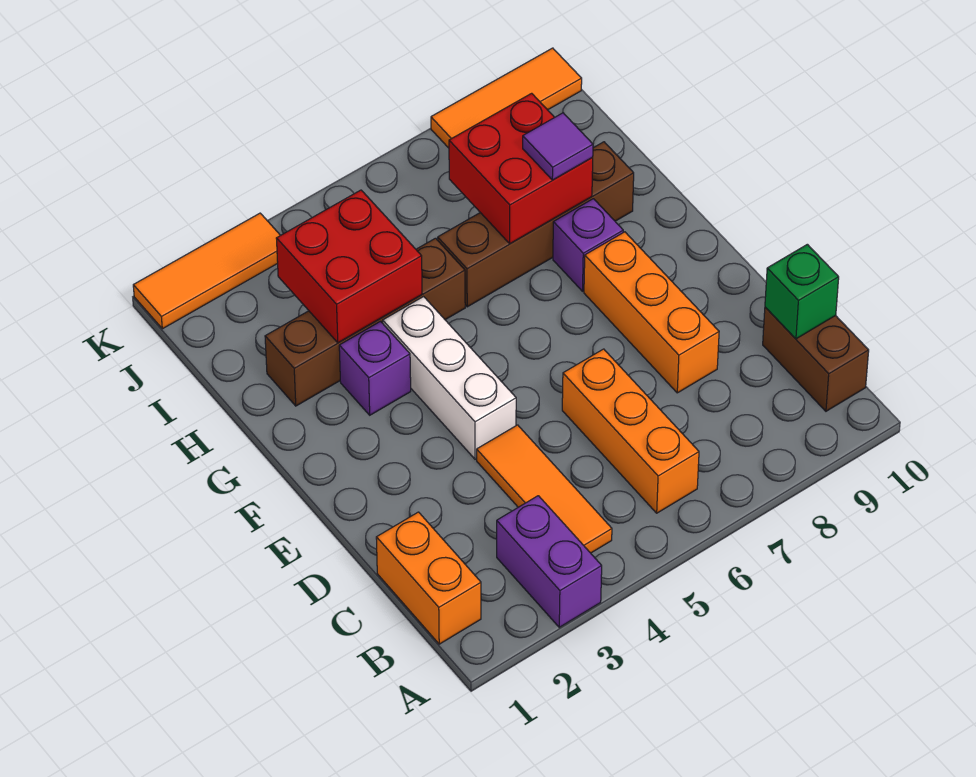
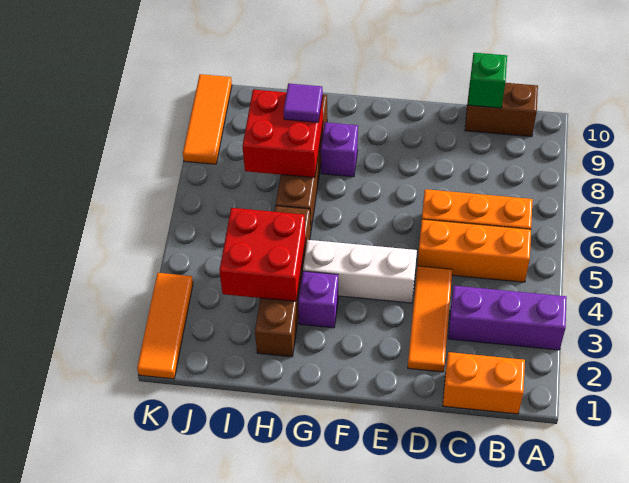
purple brick A3:B3 level 1 -> purple brick A3:C3 level 1
orange tile B4:D4 level 1 -> orange tile D2:D4 level 1
orange brick D8:F8 level 1 -> orange brick B5:D5 level 1

